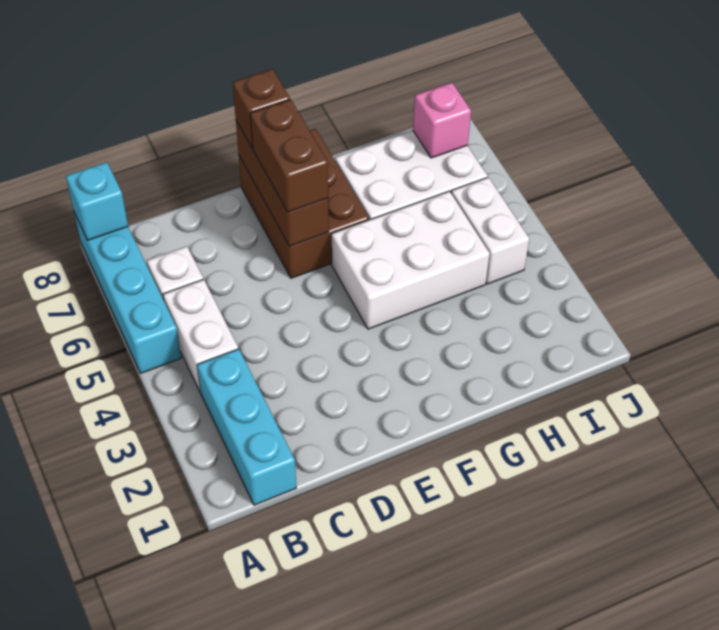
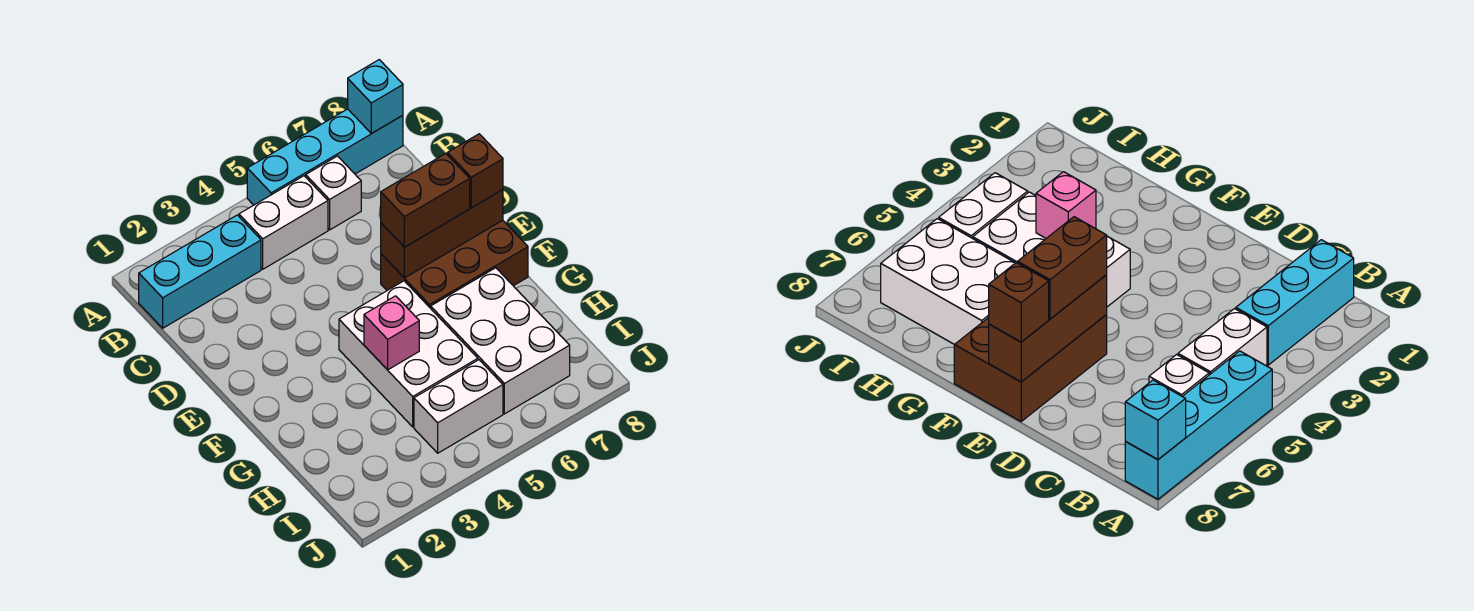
pink brick I7 level 2 -> pink brick G4 level 2

